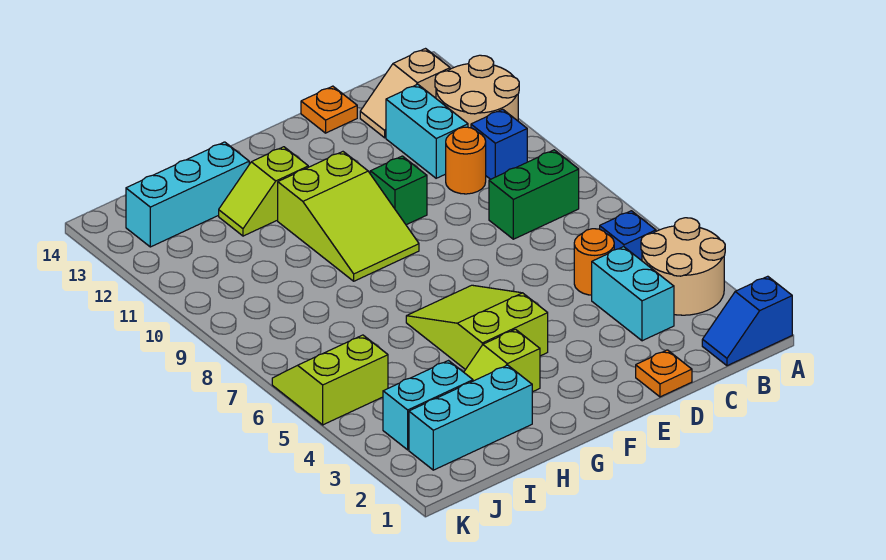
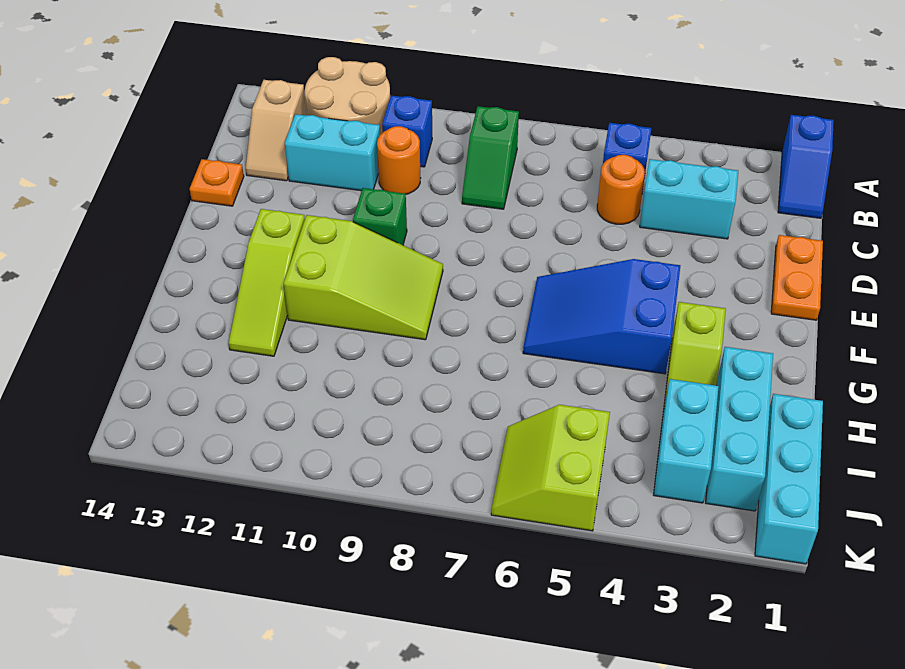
tan round brick A3:B4 level 1 -> none
green brick B8:C8 level 1 -> green slope B8:C8 level 1 top B
orange plate D1 level 1 -> orange plate D1:E1 level 1
lime slope F4:G6 level 1 top 4 -> blue slope F4:G6 level 1 top 4
lime slope G12:H12 level 1 top G -> lime slope F12:H12 level 1 top F
cyan brick H13:J13 level 1 -> cyan brick I1:K1 level 1

